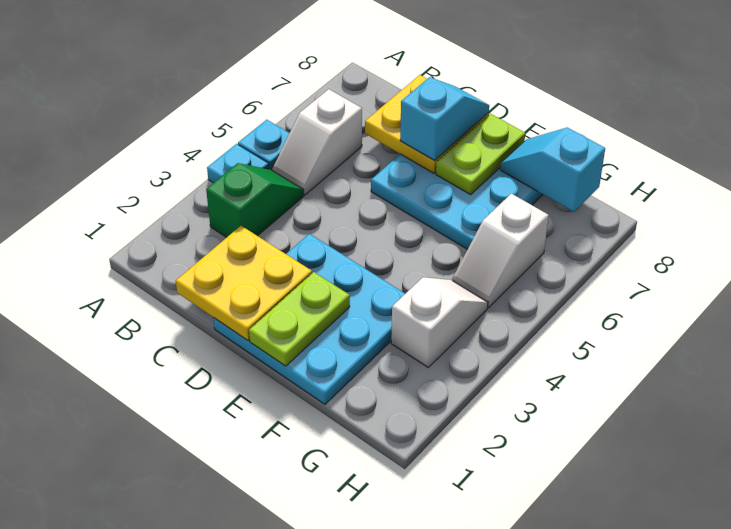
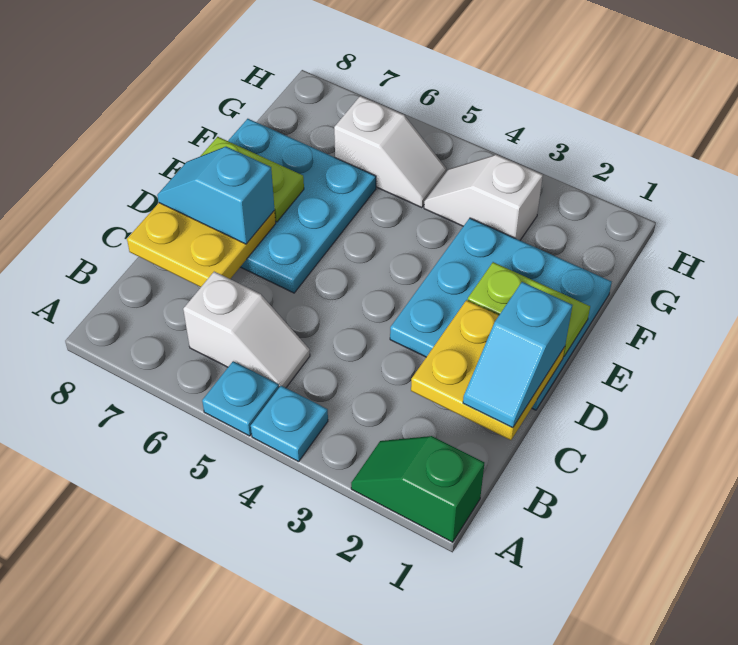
green slope B3:B4 level 1 top 3 -> green slope A1:A2 level 1 top 1
cyan slope F8:G8 level 2 top G -> cyan slope C1:D1 level 3 top D

